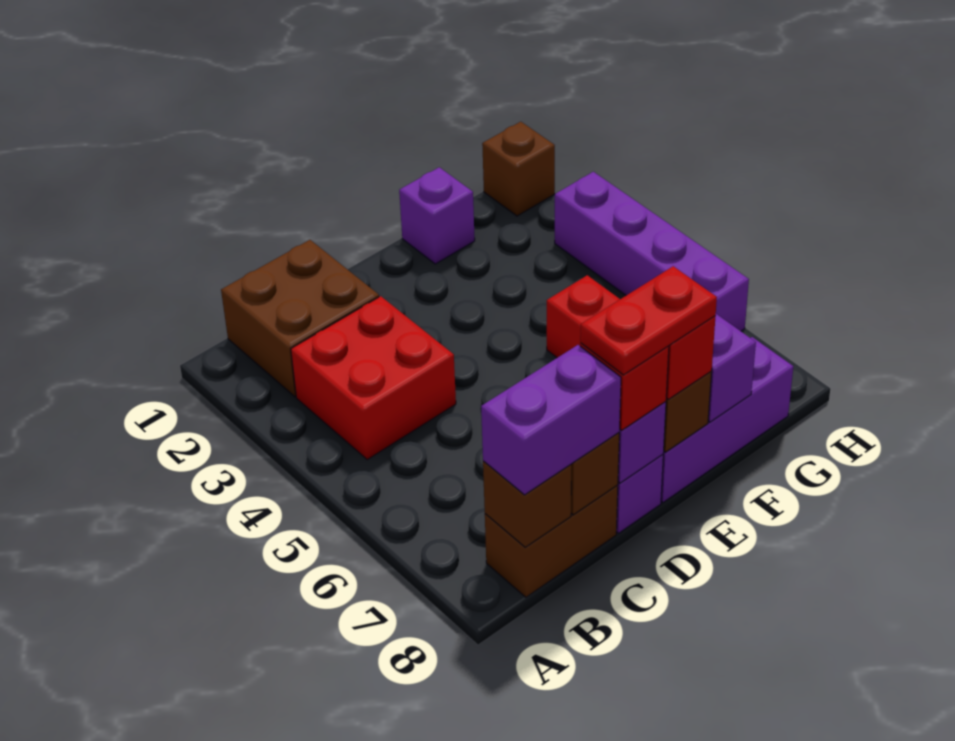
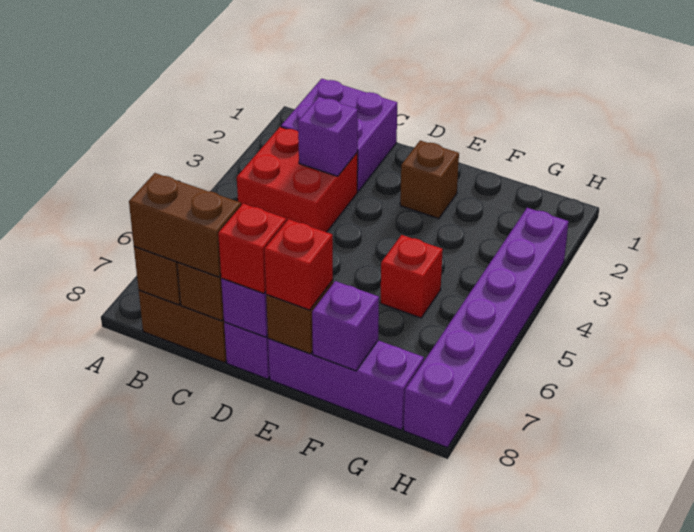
brown brick B1:C2 level 1 -> purple brick B1:C2 level 1
purple brick B8:C8 level 3 -> brown brick B8:C8 level 3
red plate D8:E8 level 4 -> none
purple brick F1 level 1 -> purple brick C3 level 2
brown brick H1 level 1 -> brown brick E2 level 1
purple brick H3:H6 level 1 -> purple brick H3:H8 level 1

